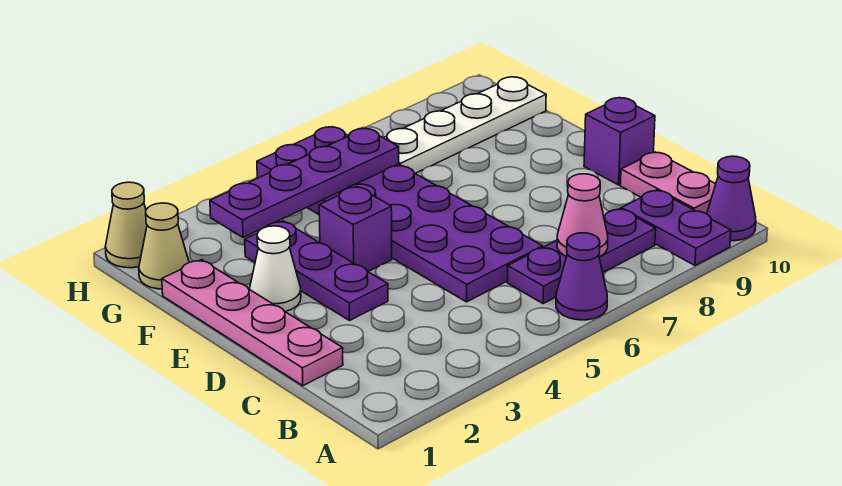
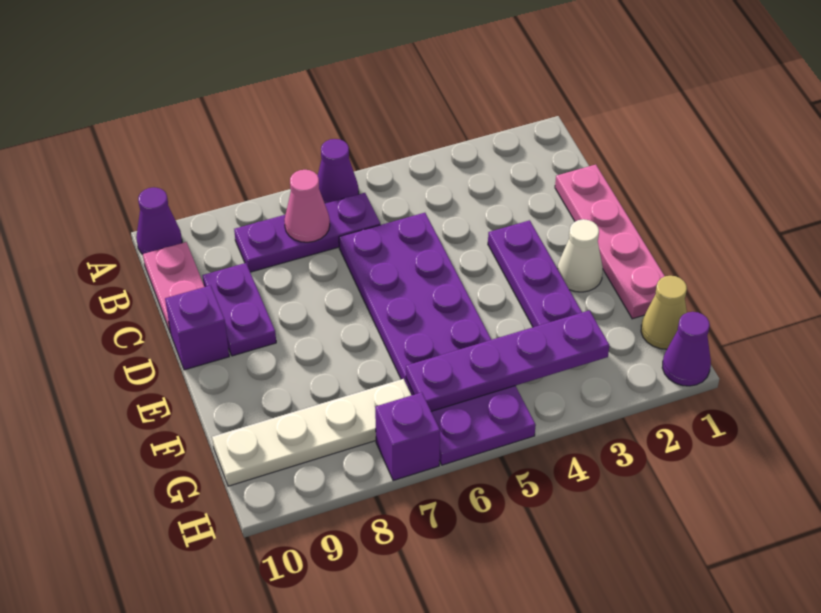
purple plate A9:B9 level 1 -> purple plate C9:D9 level 1
purple brick E4 level 1 -> purple brick H7 level 1
tan cone H1 level 1 -> purple cone H1 level 1

